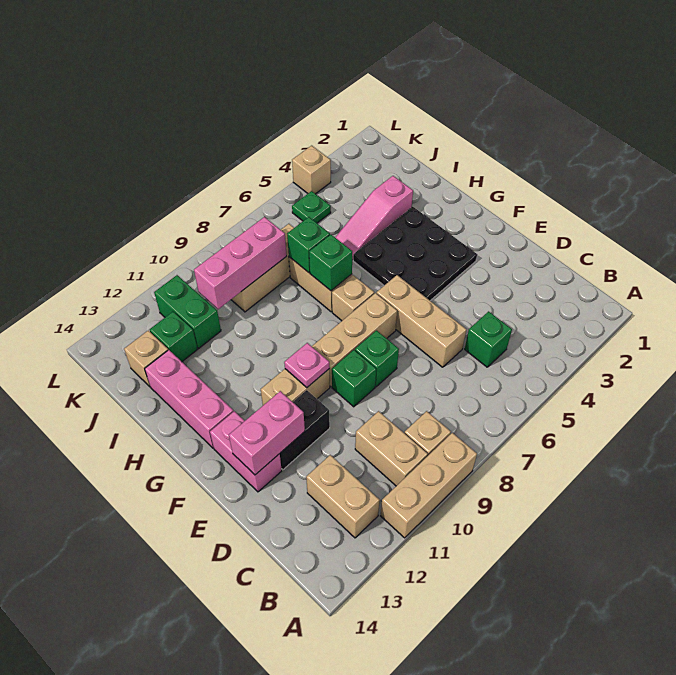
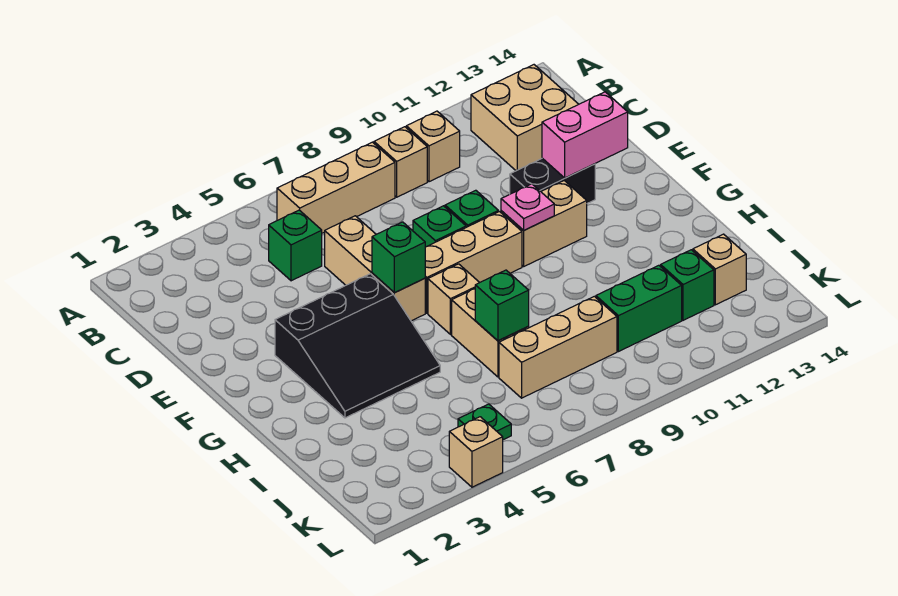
tan brick A9:A11 level 1 -> tan brick B6:B8 level 1
tan brick B10:C10 level 1 -> tan brick B10 level 1
tan brick B12:C12 level 1 -> tan brick B12:C13 level 1
pink brick E13:F13 level 1 -> none
black plate F3:H5 level 1 -> black slope F3:H5 level 1 top F
pink brick G13:I13 level 1 -> none
green brick H7 level 2 -> green brick F6 level 2
pink slope I3:I5 level 1 top 3 -> none
pink brick J8:J10 level 2 -> none
green brick J11:K11 level 1 -> green brick J10:J11 level 1

